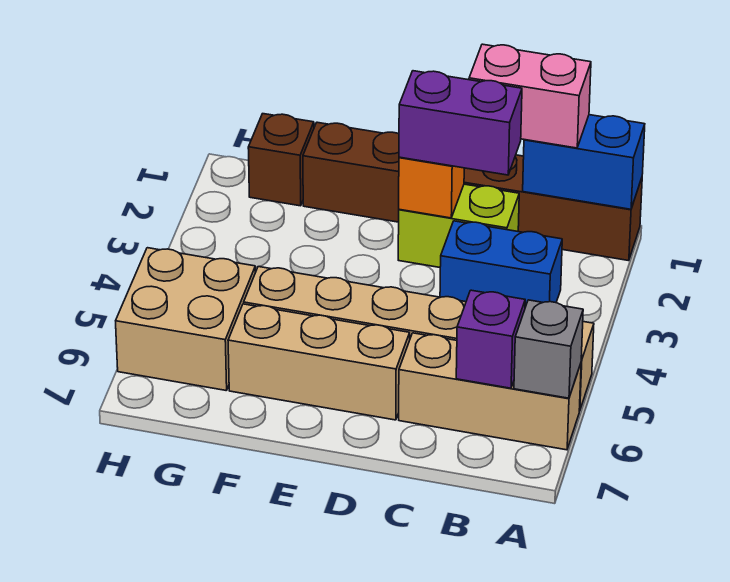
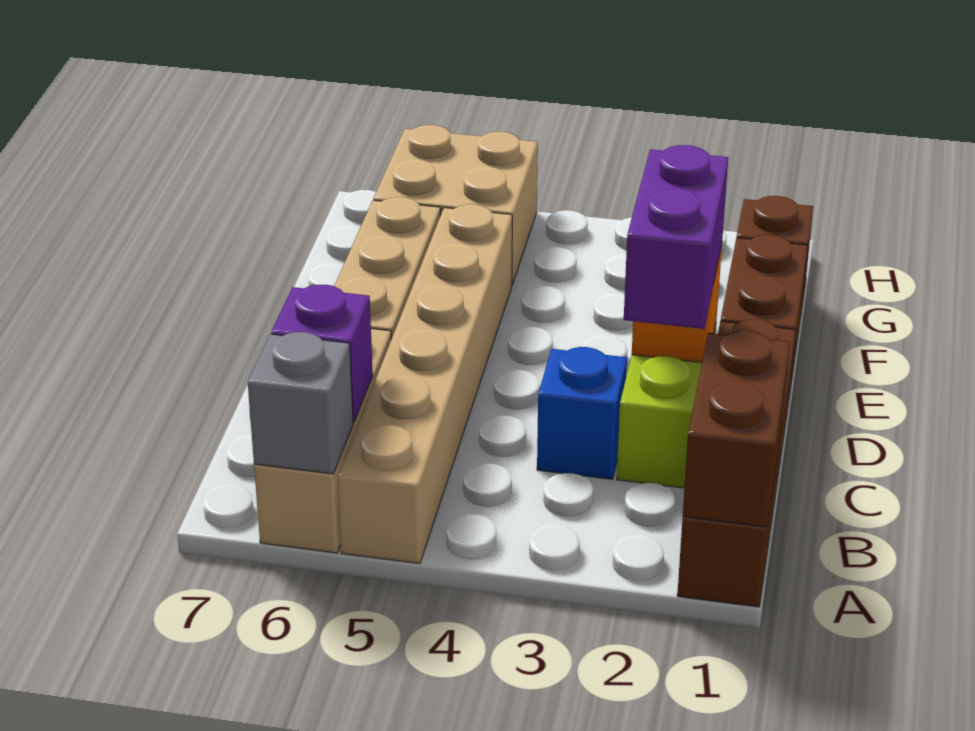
blue brick A1:B1 level 2 -> brown brick A1:B1 level 2
pink brick B1:C1 level 3 -> none
blue brick B3:C3 level 1 -> blue brick C3 level 1

